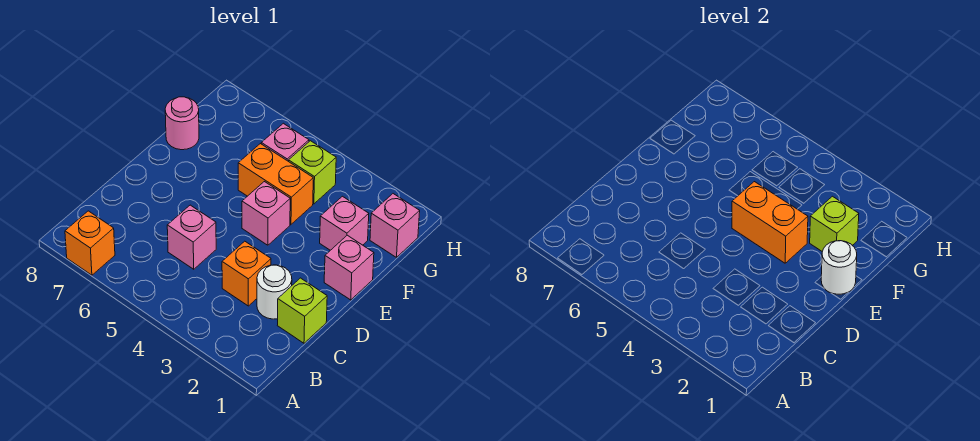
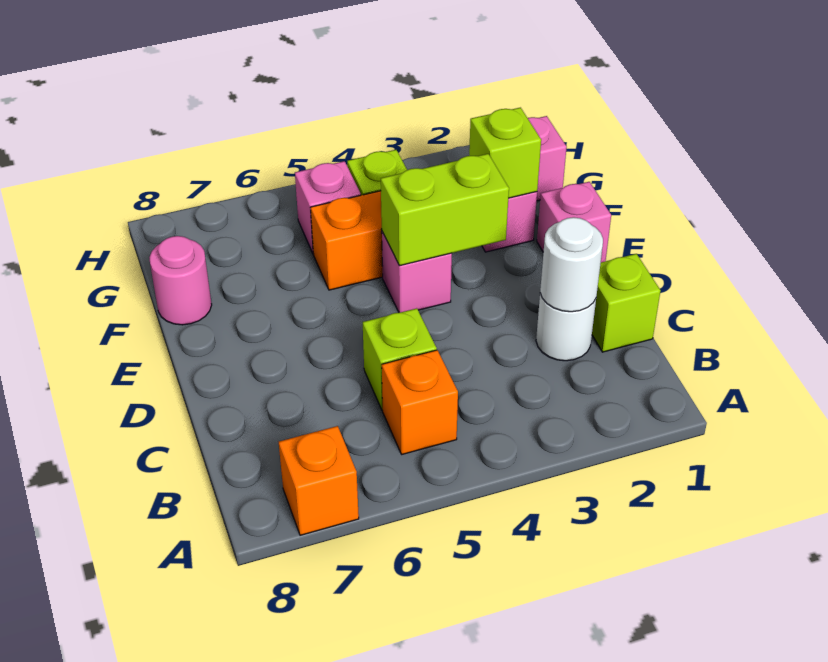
orange brick C3 level 1 -> orange brick B5 level 1
pink brick C5 level 1 -> lime brick C5 level 1
white round brick E1 level 2 -> white round brick C2 level 2
orange brick E3:E4 level 2 -> lime brick E3:E4 level 2

